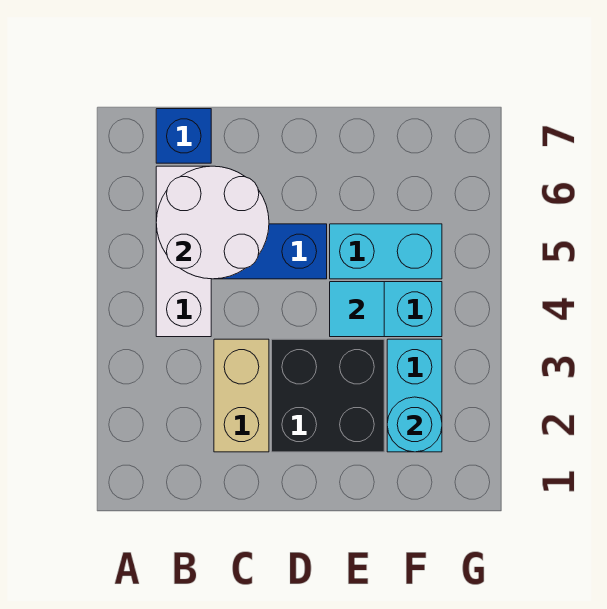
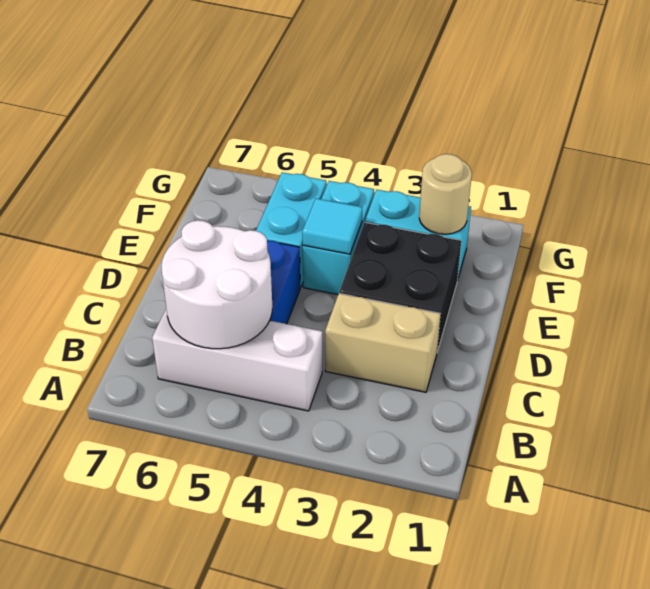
blue brick B7 level 1 -> none
cyan round brick F2 level 2 -> tan round brick F2 level 2

